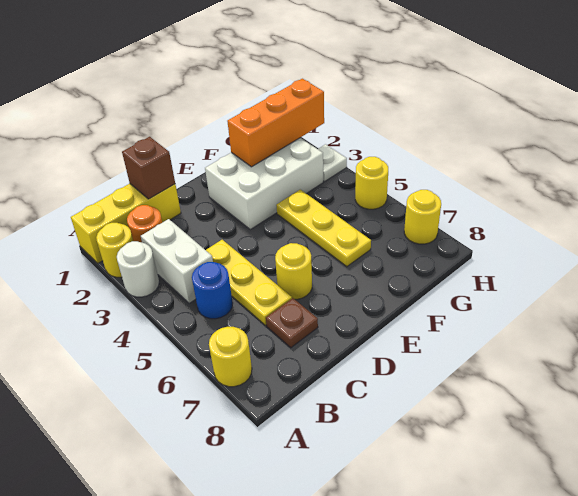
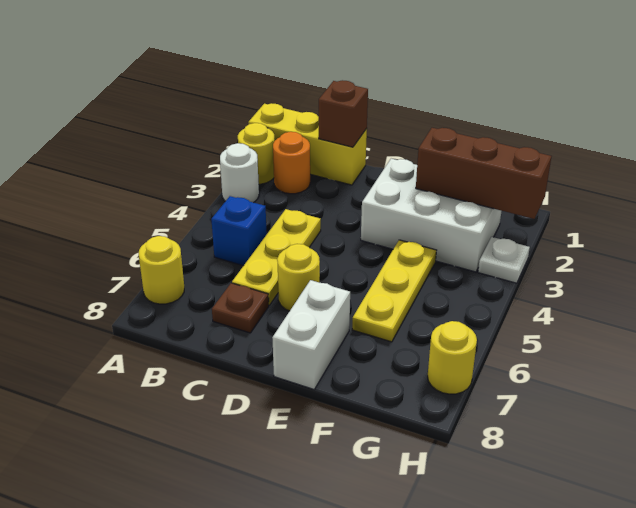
white brick B3:B4 level 1 -> white brick E7:E8 level 1
blue round brick B5 level 1 -> blue brick B5 level 1
orange brick F2:H2 level 2 -> brown brick F2:H2 level 2
yellow round brick H5 level 1 -> none

